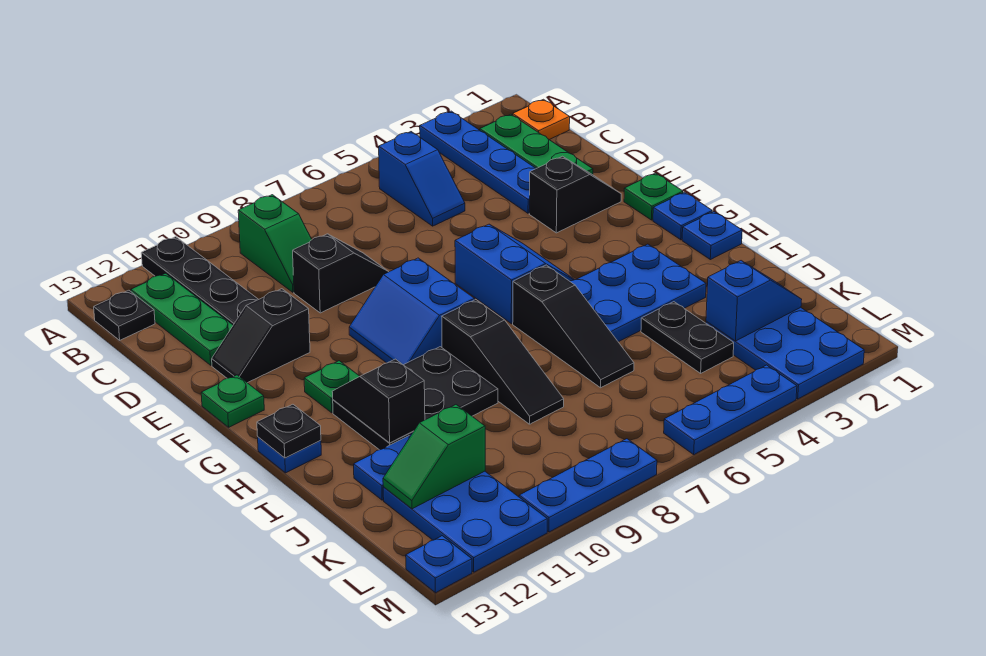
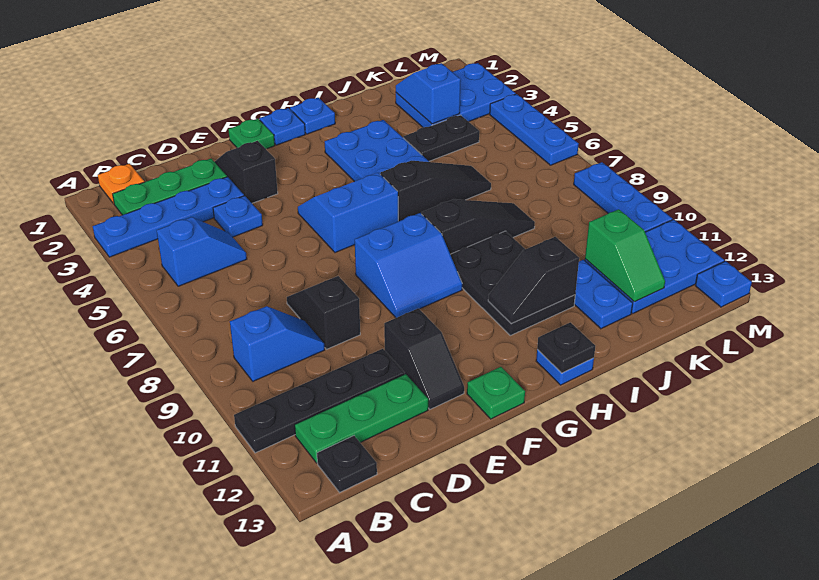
green slope B9:C9 level 1 top B -> blue slope B9:C9 level 1 top B
none -> blue plate D4 level 1
green plate G11 level 1 -> none

